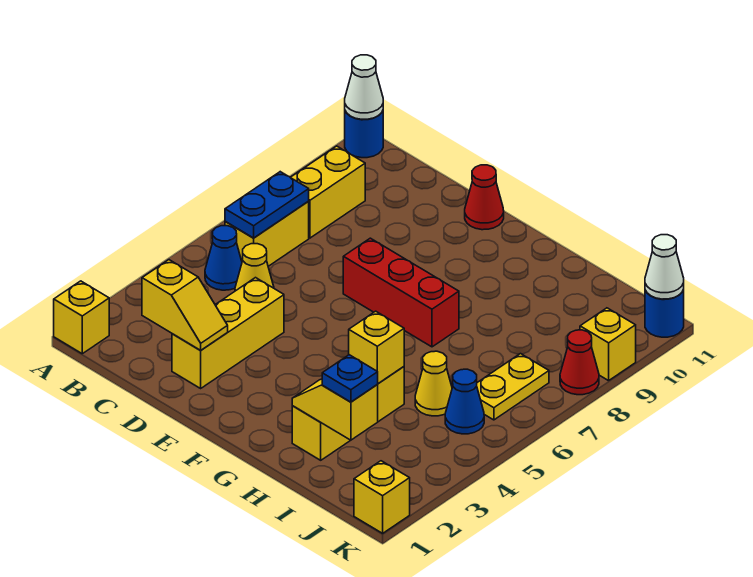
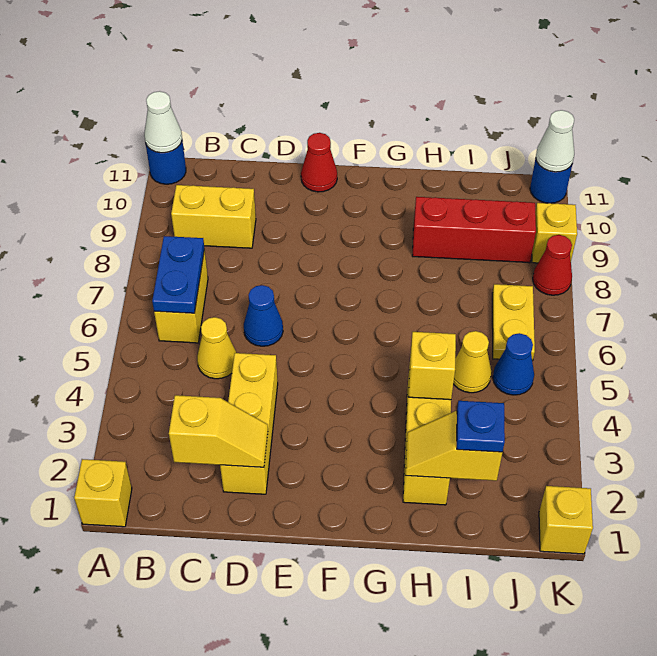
blue cone B5 level 1 -> blue cone D6 level 1
yellow brick B8:B9 level 1 -> yellow brick B9:C9 level 1
red brick E7:G7 level 1 -> red brick H9:J9 level 1

